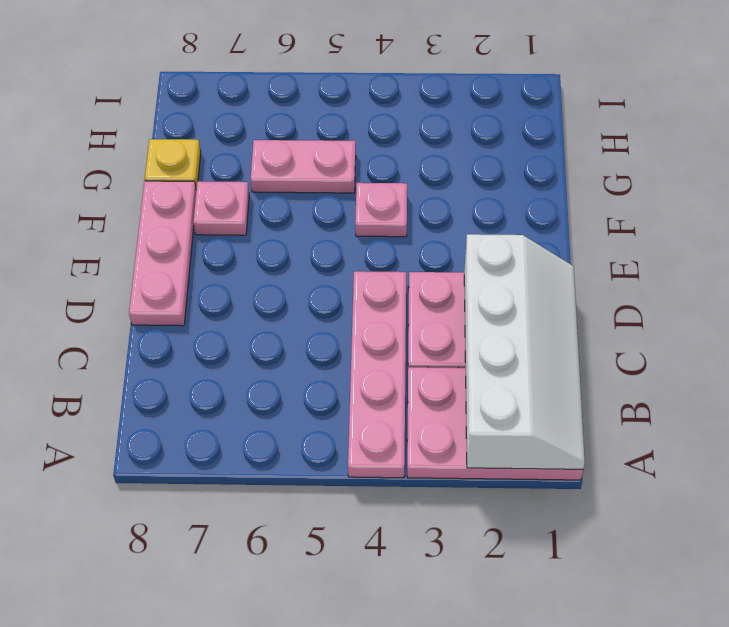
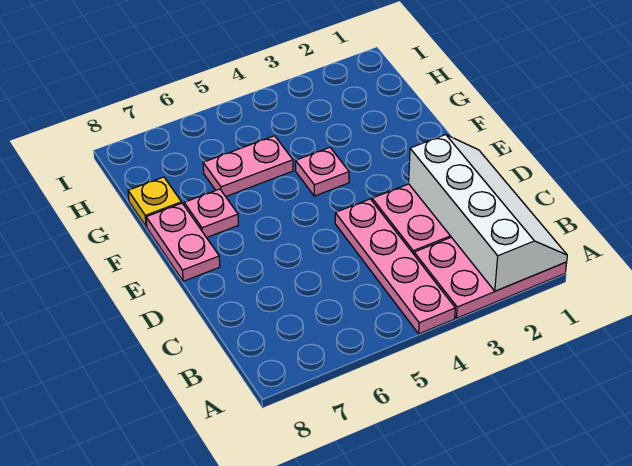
pink plate D8:F8 level 1 -> pink plate E8:F8 level 1

